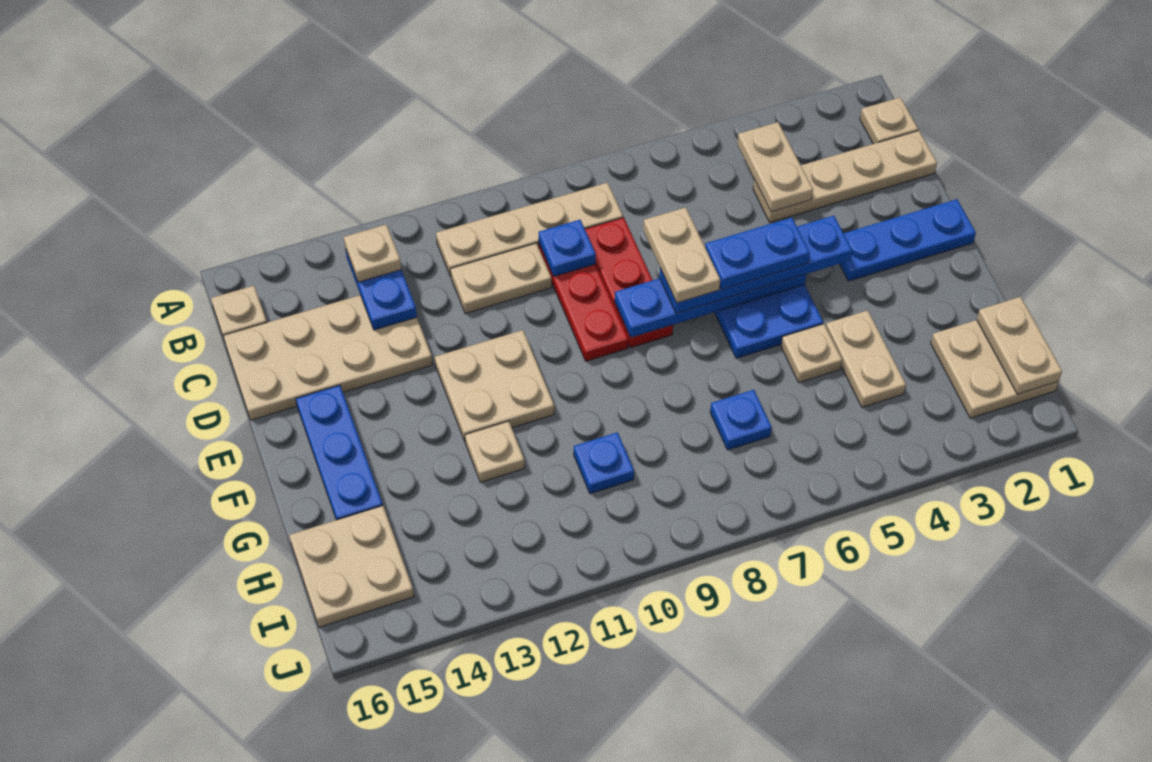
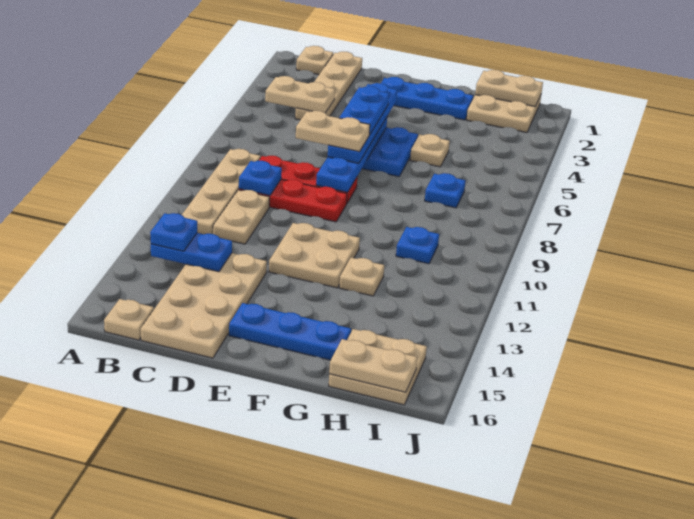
tan plate B13 level 3 -> blue plate B13 level 3
blue plate E1:E3 level 1 -> blue plate E2:G2 level 1
tan plate G4:H4 level 1 -> tan plate H16:I16 level 2

